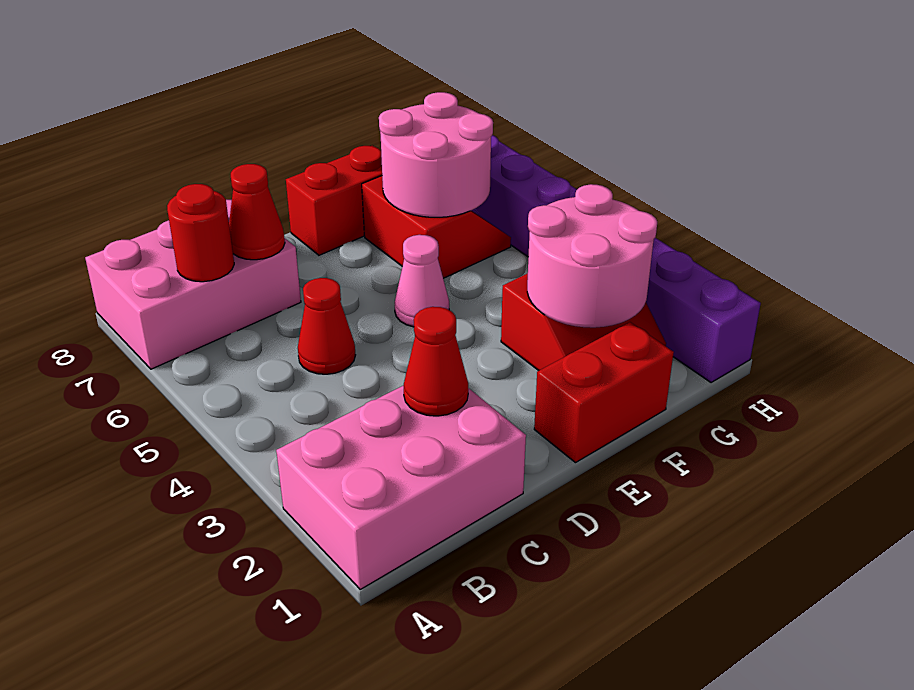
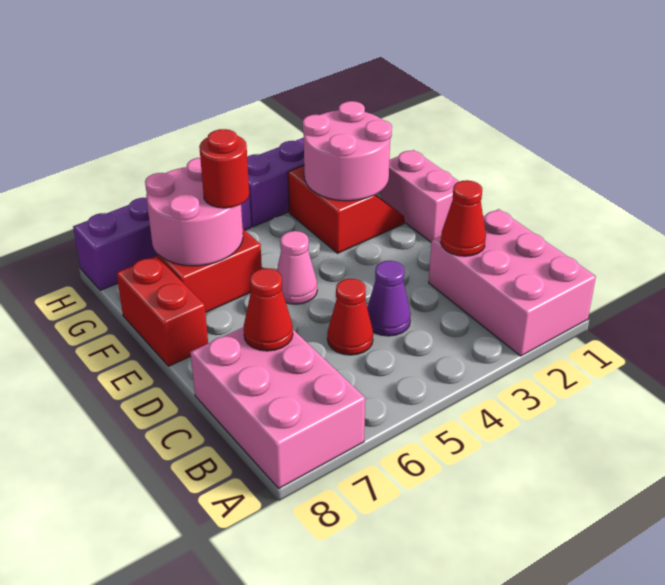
red round brick B7 level 2 -> red round brick F6 level 3
none -> purple cone C4 level 1
red brick E1:F1 level 1 -> pink brick E1:F1 level 1

